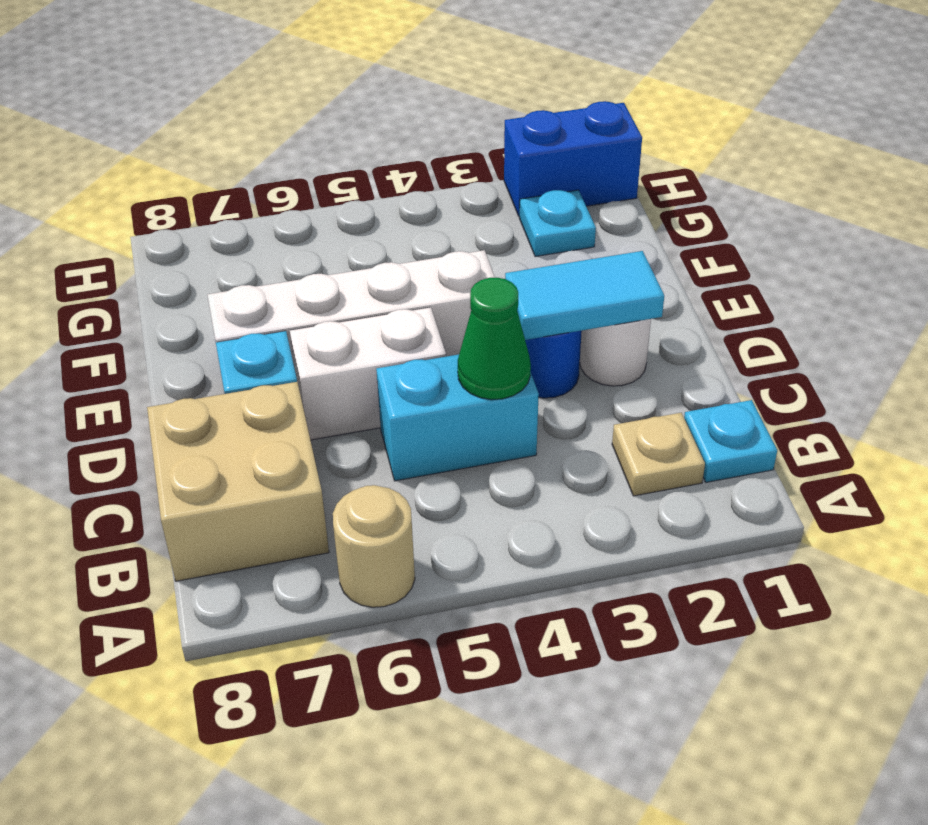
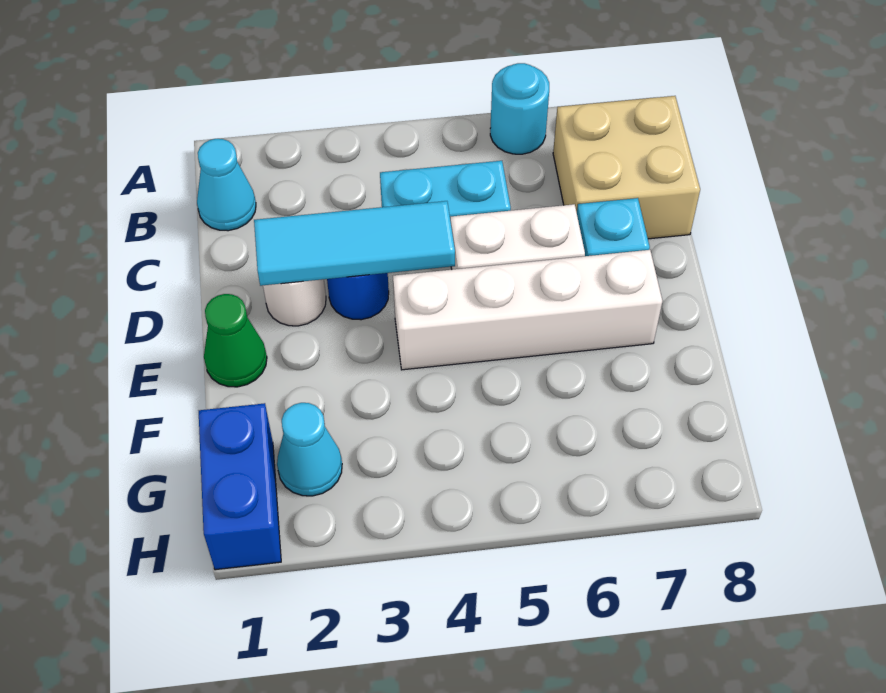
tan round brick A6 level 1 -> cyan round brick A6 level 1
cyan plate B1 level 1 -> cyan cone B1 level 1
tan plate B2 level 1 -> none
green cone C4 level 2 -> green cone E1 level 1
cyan tile D2:D3 level 2 -> cyan tile D2:D4 level 2
cyan plate G2 level 1 -> cyan cone G2 level 1
blue brick H1:H2 level 1 -> blue brick G1:H1 level 1

